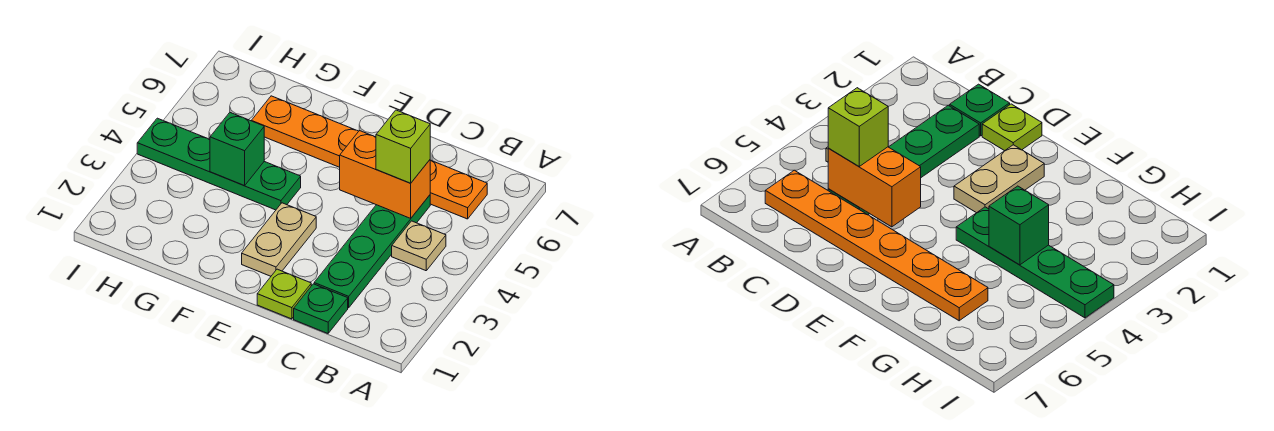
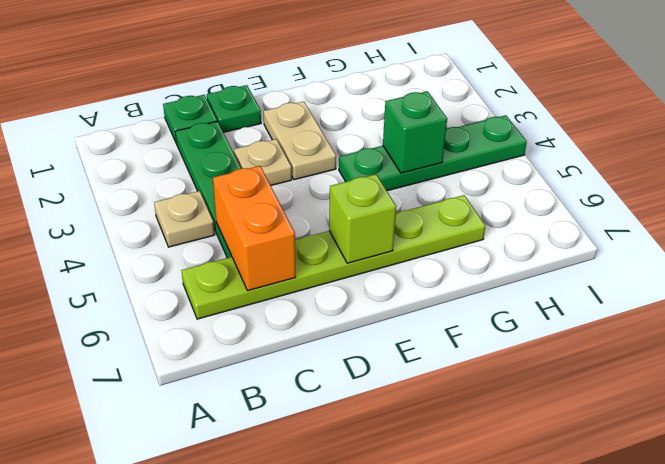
orange plate B6:G6 level 1 -> lime plate B6:G6 level 1
orange brick C5:D5 level 2 -> orange brick C5:C6 level 2
lime brick C5 level 3 -> lime brick E6 level 2
lime plate D1 level 1 -> green plate D1 level 1
none -> tan plate D3 level 1

